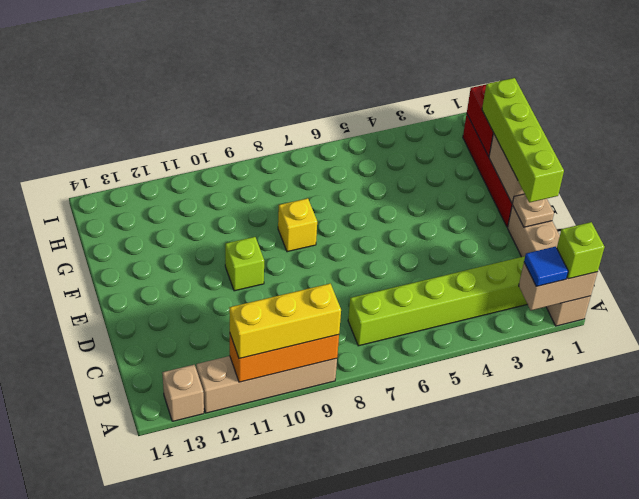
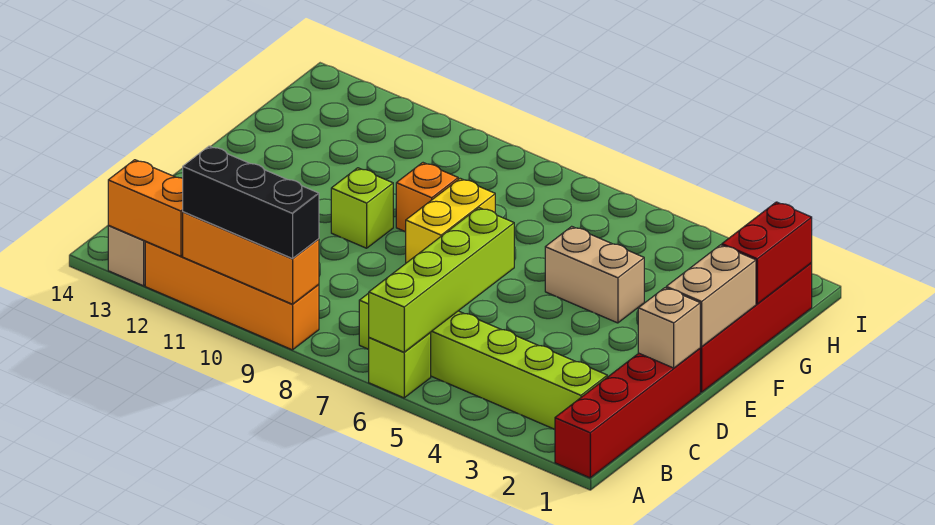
tan brick A1:D1 level 1 -> red brick A1:D1 level 1
tan brick A1:A2 level 2 -> tan brick F4:F5 level 1
lime brick A1 level 3 -> lime brick A6 level 1
blue tile A2 level 3 -> none
tan brick A9:A12 level 1 -> orange brick A9:A12 level 1
yellow brick A9:A11 level 3 -> black brick A9:A11 level 3
none -> orange brick A12:A13 level 2
tan plate D1 level 2 -> tan brick D1 level 2
lime brick D1:G1 level 3 -> lime brick A6:D6 level 2
yellow brick F8 level 1 -> yellow brick E8:F8 level 1
none -> orange brick F9 level 1

